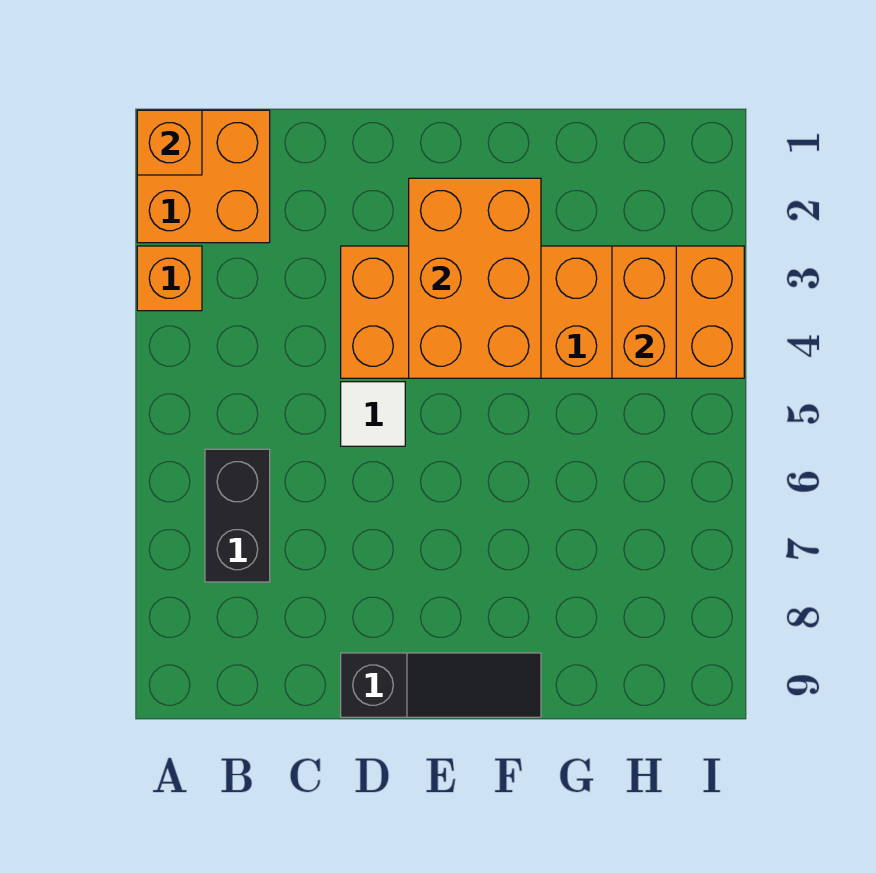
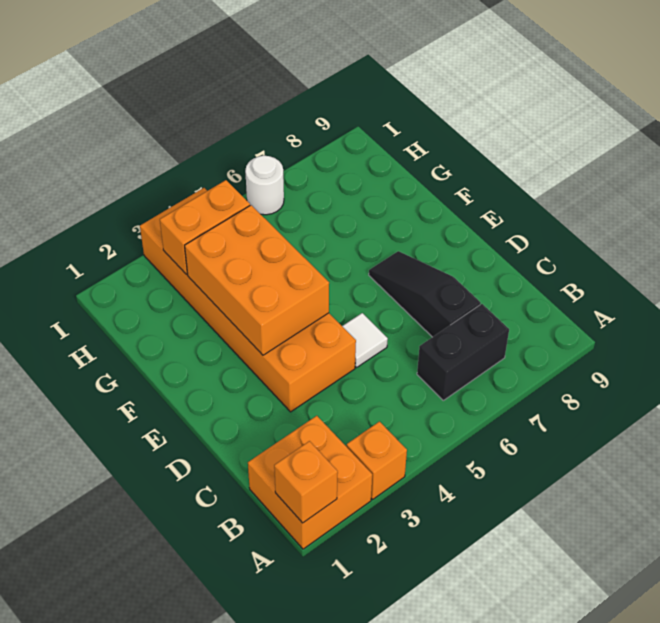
black slope D9:F9 level 1 top D -> black slope C7:E7 level 1 top C
orange brick E2:F4 level 2 -> orange brick E3:G4 level 2
none -> white round brick I6 level 1

